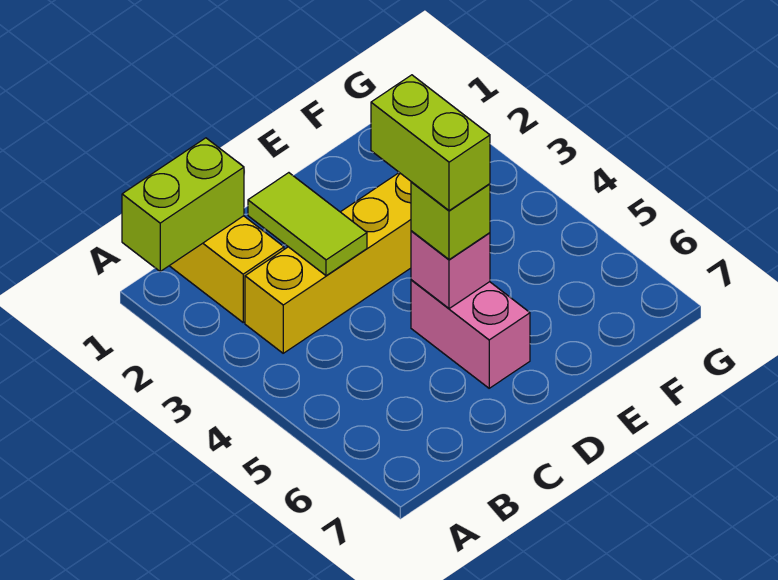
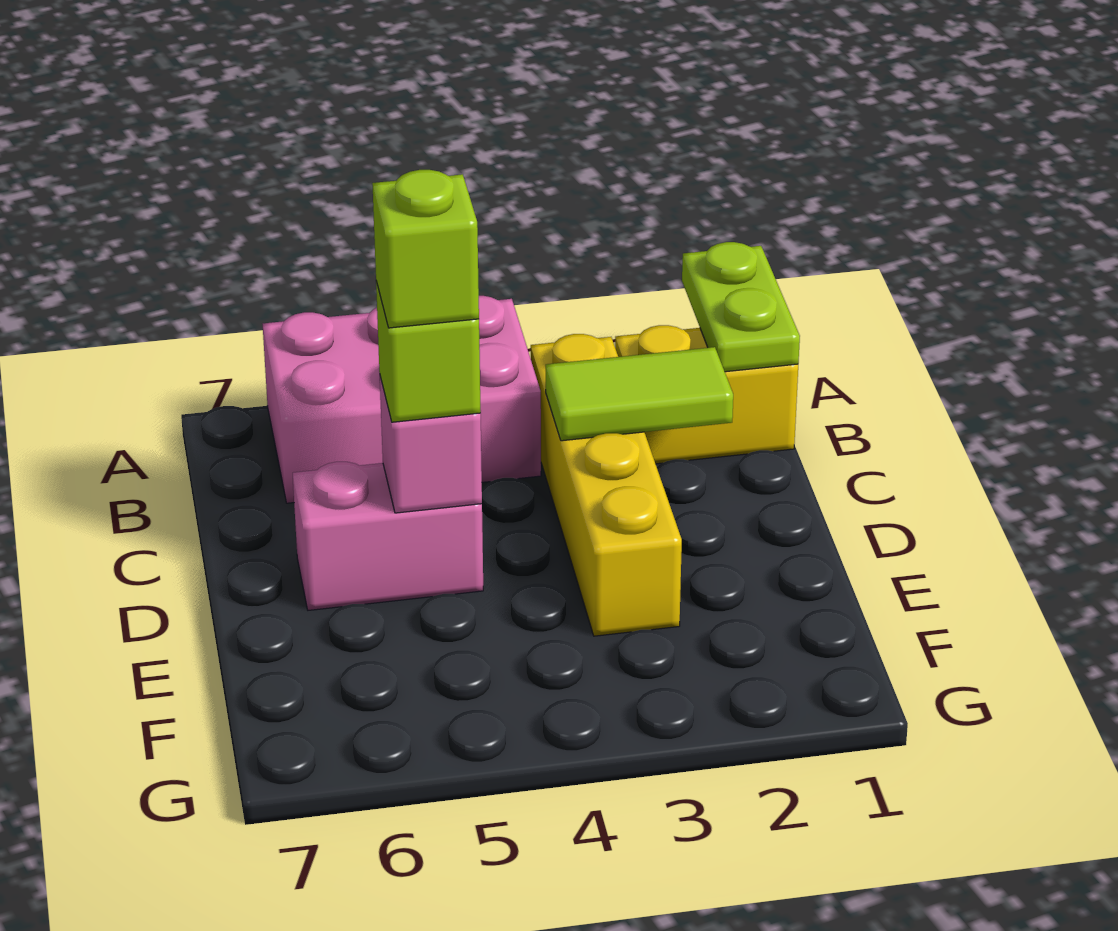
lime brick A1:B1 level 2 -> lime plate A1:B1 level 2
none -> pink brick A4:B6 level 1
lime brick D4:D5 level 4 -> lime brick D5 level 4

